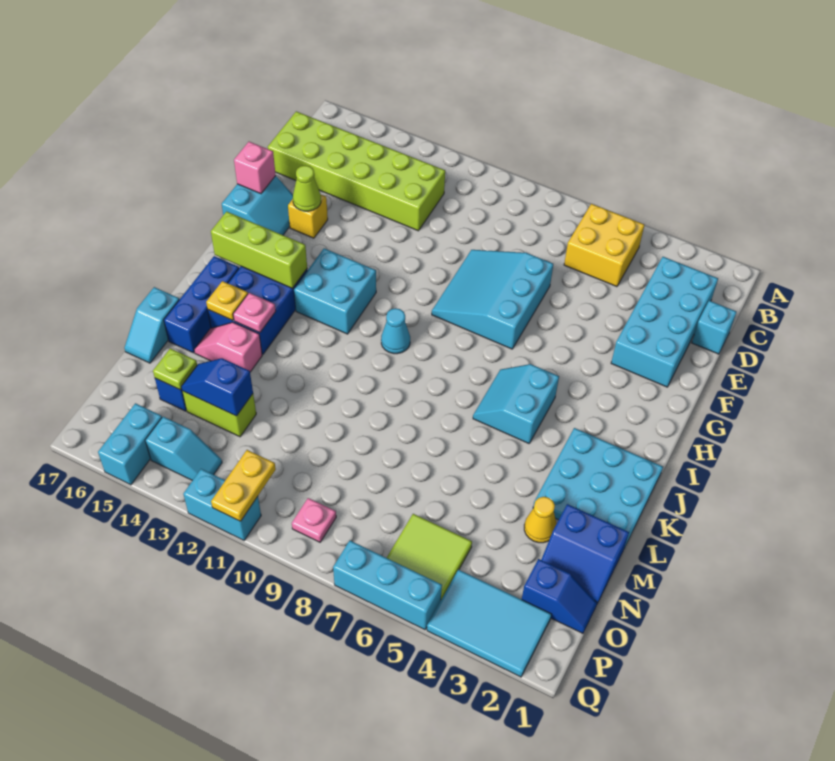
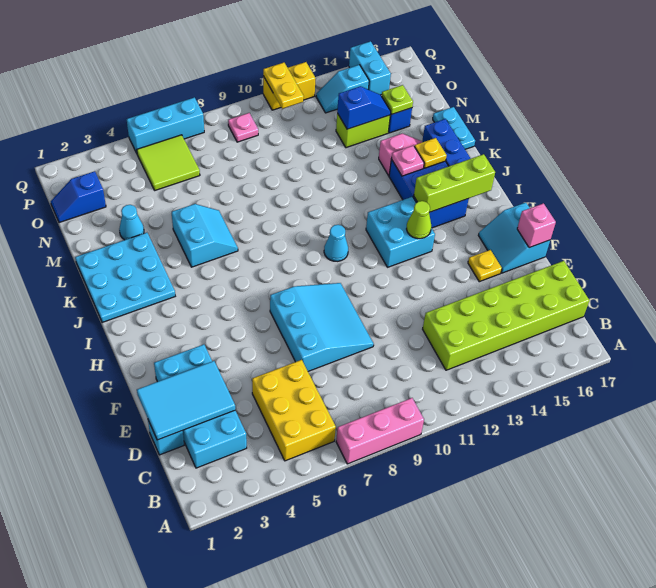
none -> pink brick A7:A9 level 1
yellow brick B5:C6 level 1 -> yellow brick B5:D6 level 1
yellow brick F15 level 1 -> yellow plate F15 level 1
lime cone F15 level 2 -> lime cone H13 level 2
cyan slope I5:J6 level 1 top 5 -> cyan slope K5:L6 level 1 top 5
cyan slope L17:M17 level 1 top L -> cyan plate L17:M17 level 1
blue slope M1:N2 level 1 top M -> none
yellow cone M3 level 1 -> cyan cone M3 level 1
cyan tile P2:Q4 level 1 -> cyan tile D1:E3 level 2
cyan brick Q11:Q12 level 1 -> yellow brick Q11:Q12 level 1

